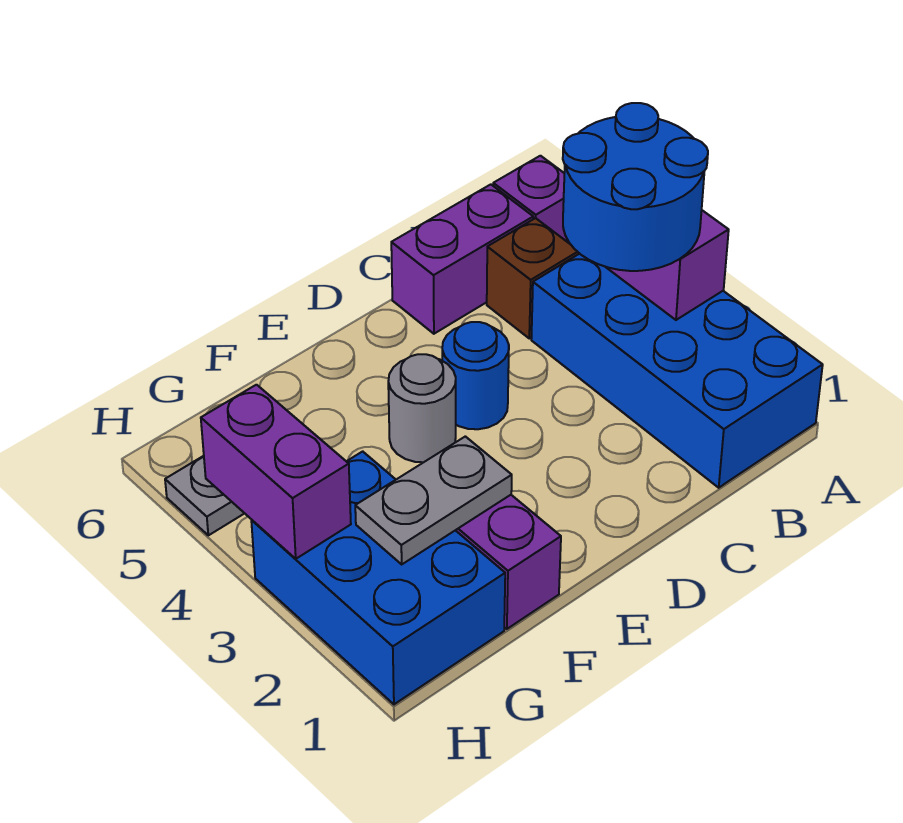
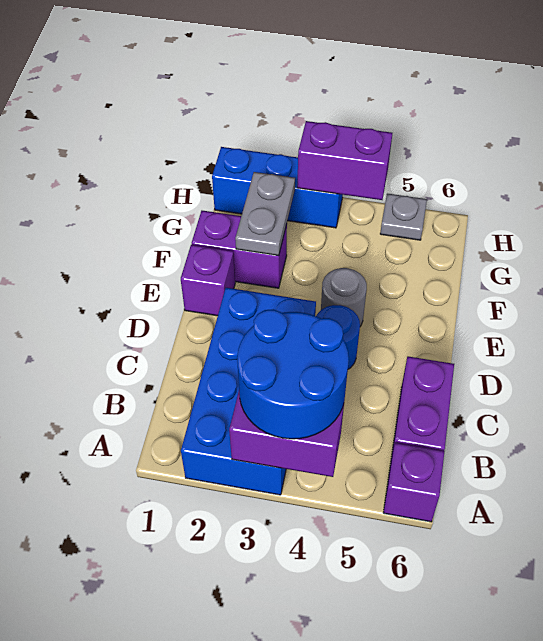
blue brick A1:B4 level 1 -> blue brick A2:D3 level 1
brown brick B5 level 1 -> none
none -> purple brick E1 level 1
blue brick G1:H3 level 1 -> blue brick H1:H3 level 1

